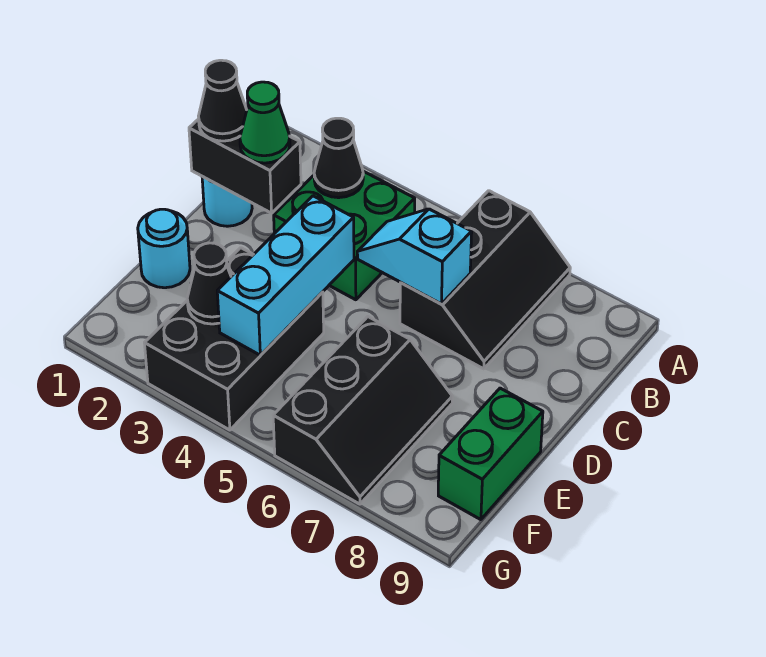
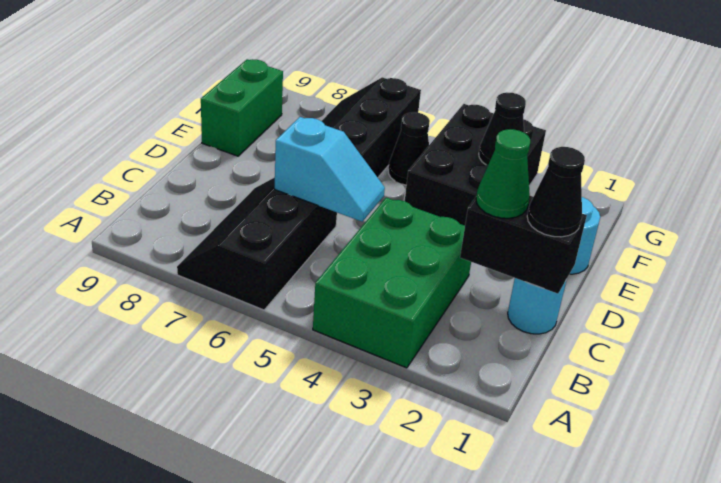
green brick B3:C4 level 1 -> green brick A3:C4 level 1
black cone B3 level 2 -> black cone F5 level 1
cyan brick D4:F4 level 2 -> none

